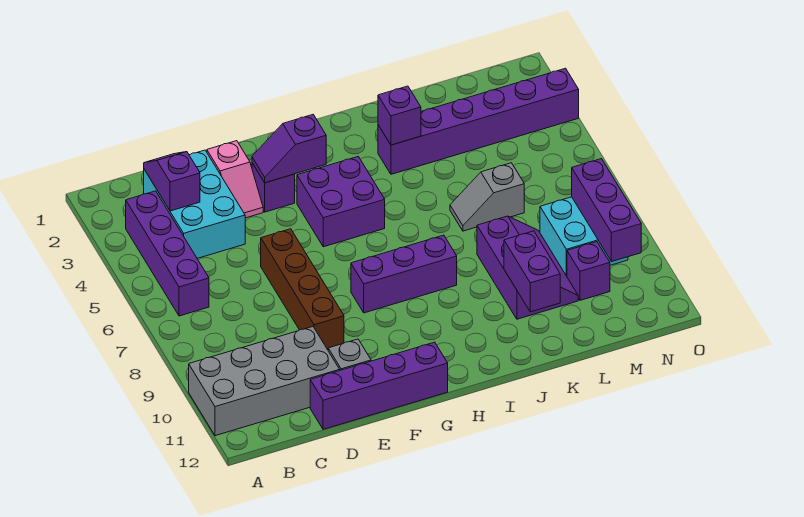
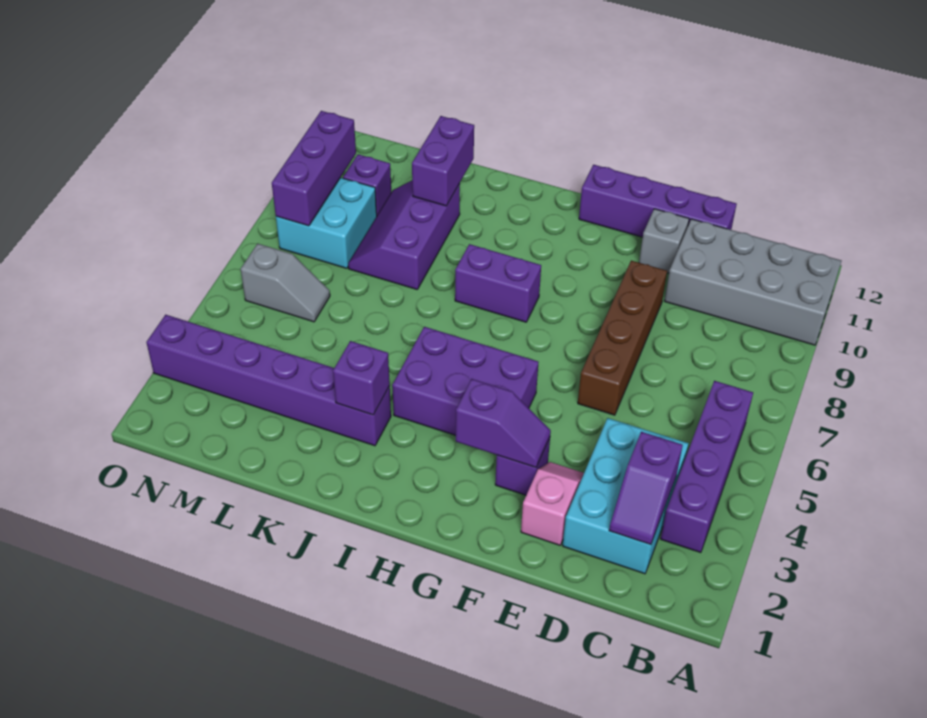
purple brick G4:H5 level 1 -> purple brick G4:I5 level 1
purple brick G8:I8 level 1 -> purple brick H8:I8 level 1
grey slope K6:L6 level 1 top L -> grey slope M6:N6 level 1 top N

